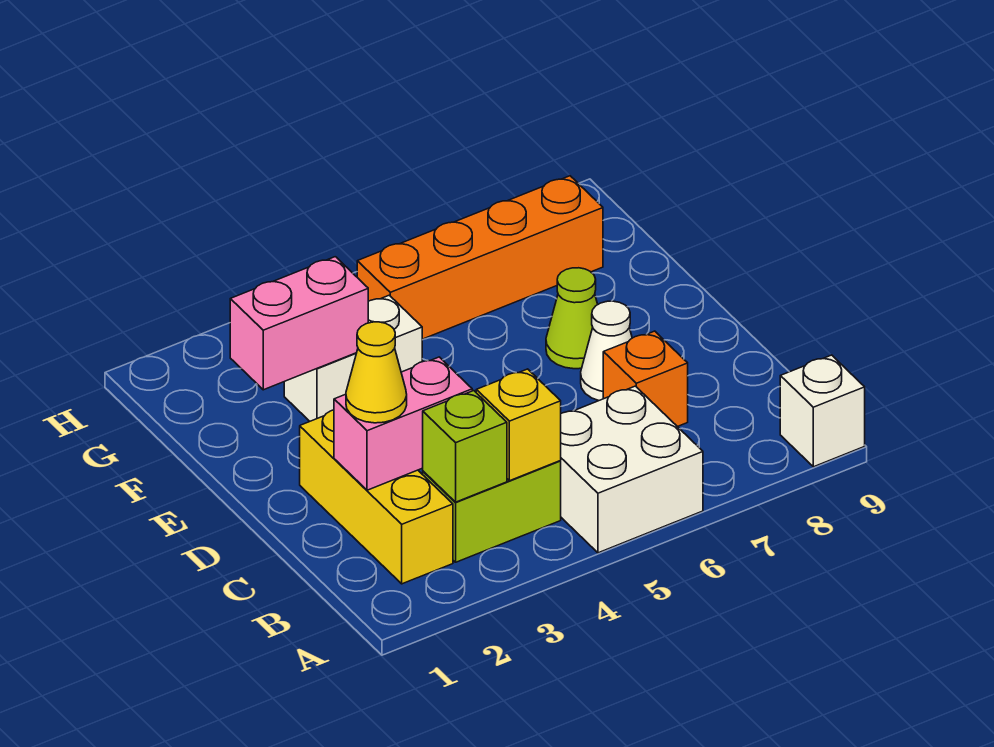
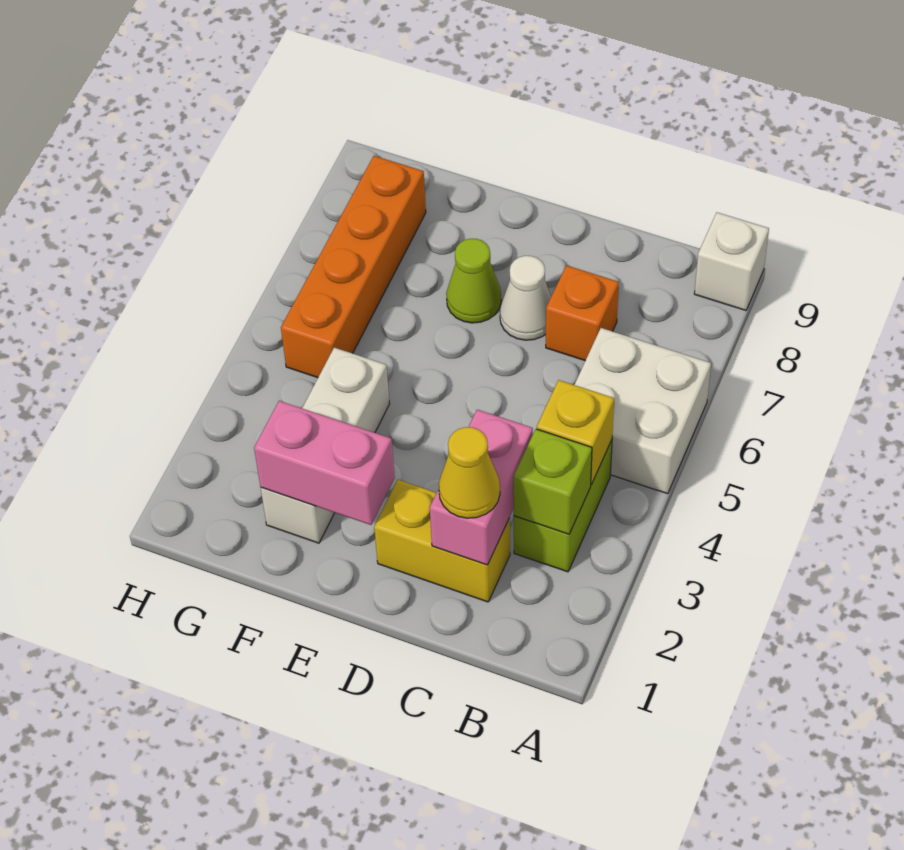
yellow brick B2:D2 level 1 -> yellow brick C2:D2 level 1
pink brick F2:F3 level 2 -> pink brick E2:F2 level 2
white brick F3:F4 level 1 -> white brick F2:F4 level 1

